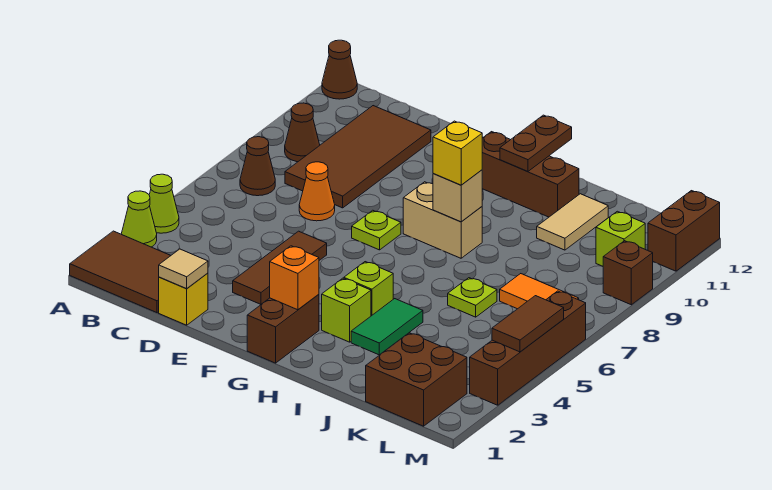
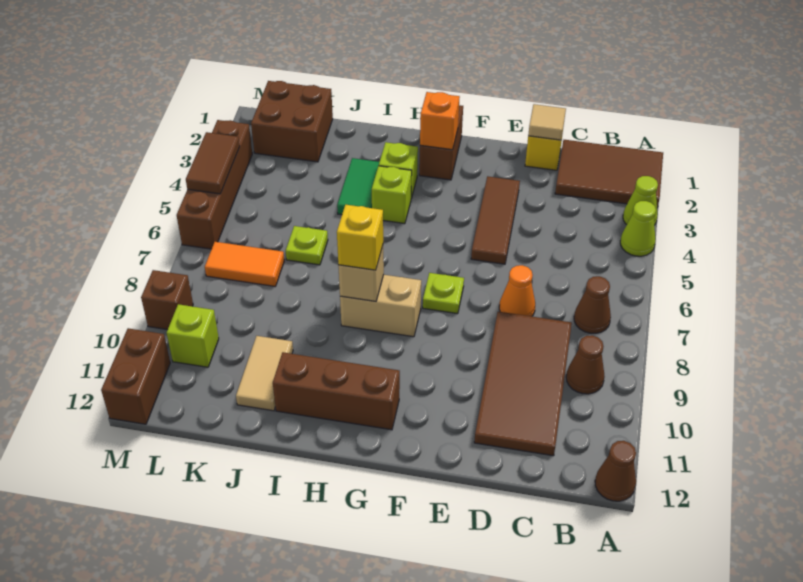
brown plate H11:H12 level 2 -> none

